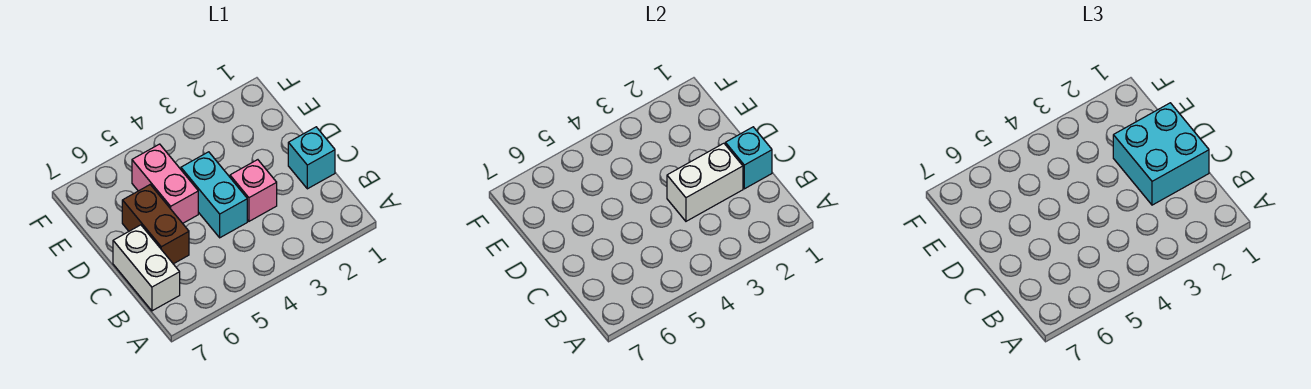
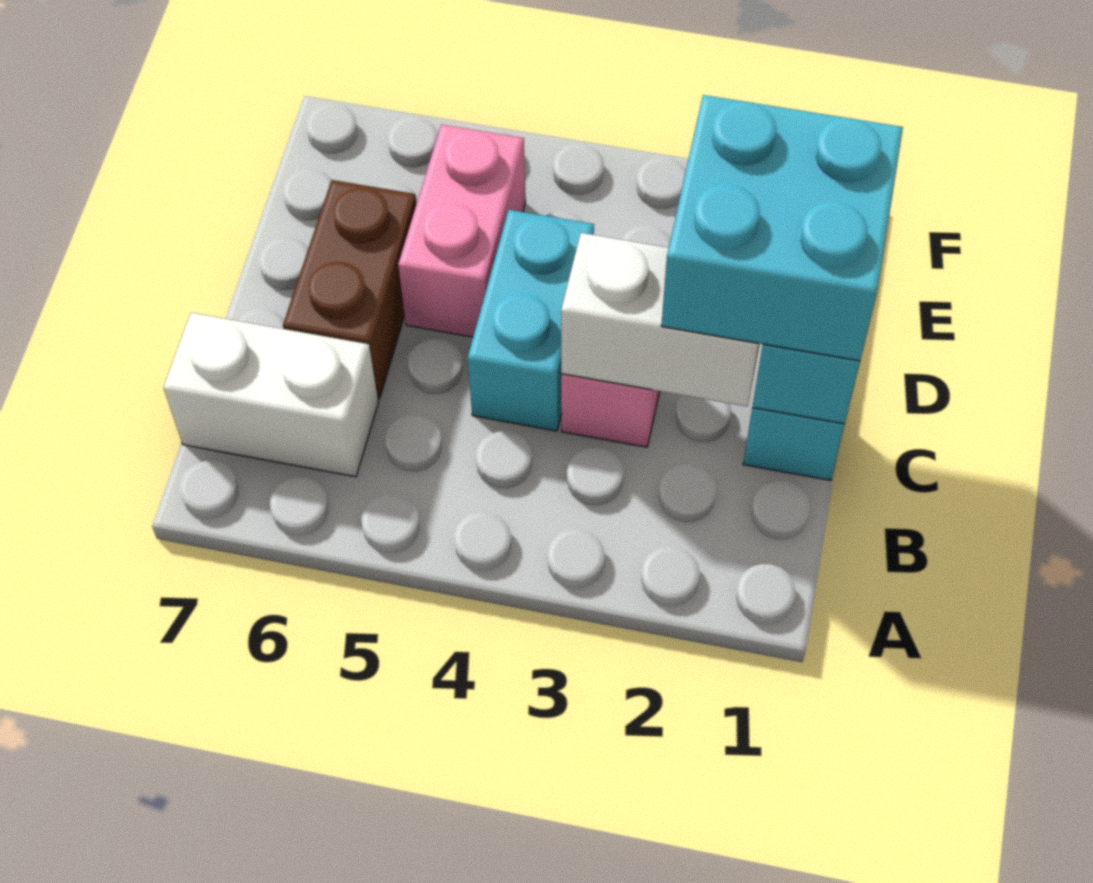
white brick B7:C7 level 1 -> white brick B6:B7 level 1

